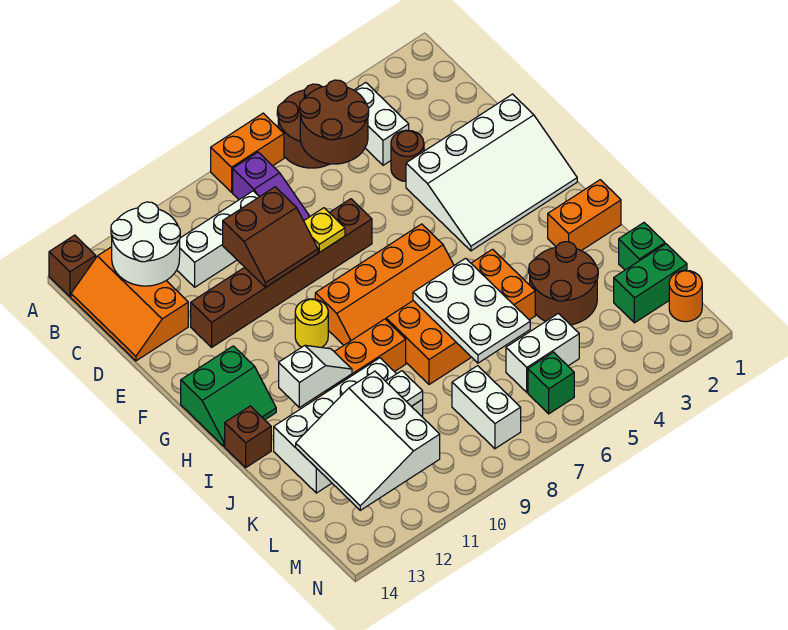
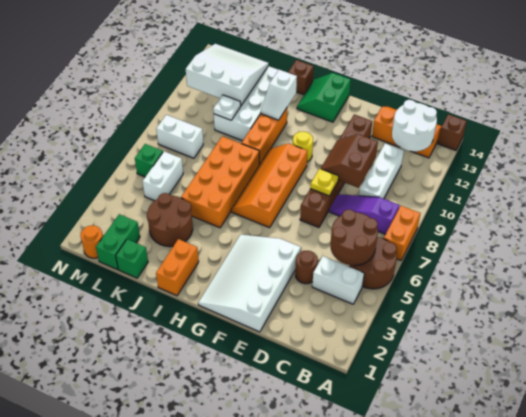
white plate I6:K7 level 2 -> none

